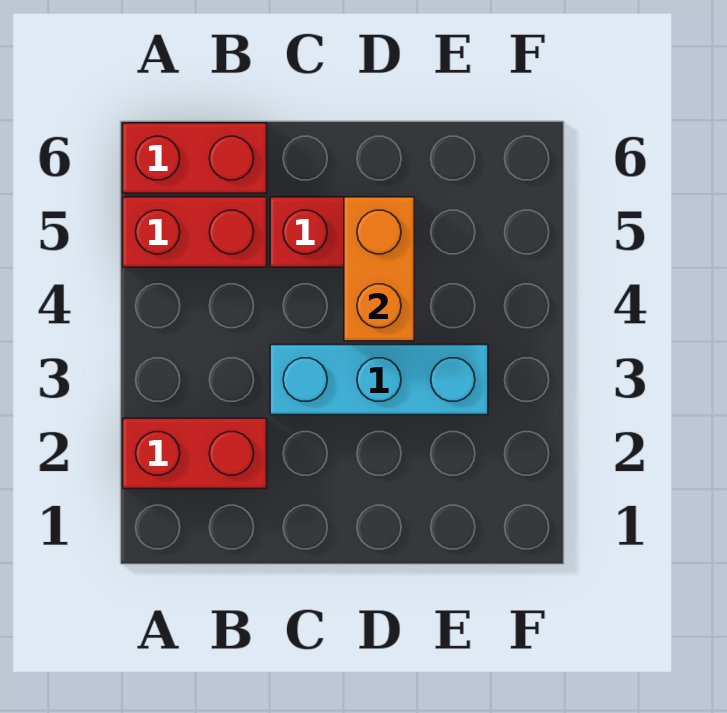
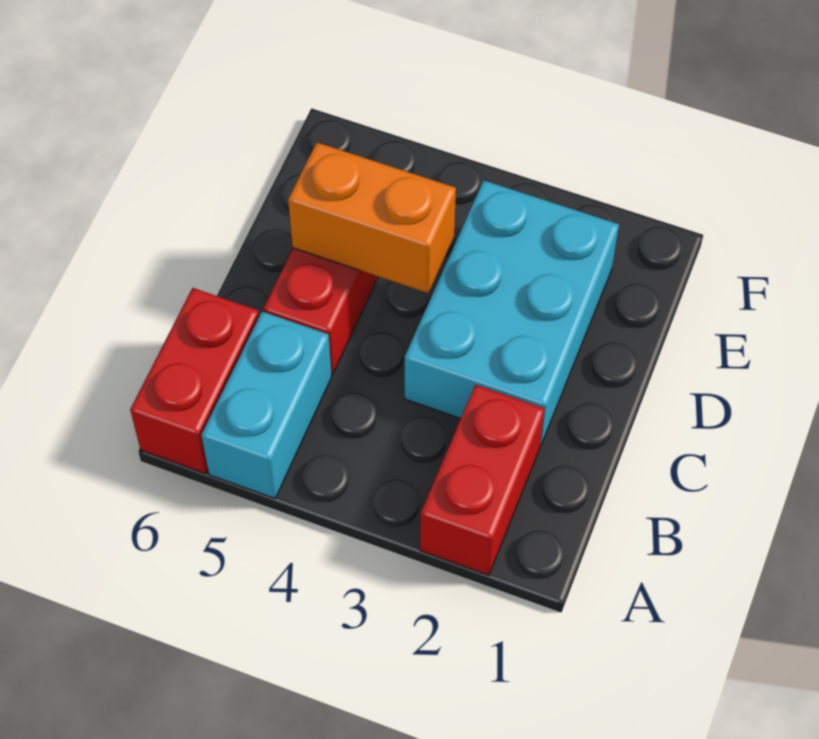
red brick A5:B5 level 1 -> cyan brick A5:B5 level 1
cyan brick C3:E3 level 1 -> cyan brick C2:E3 level 1

